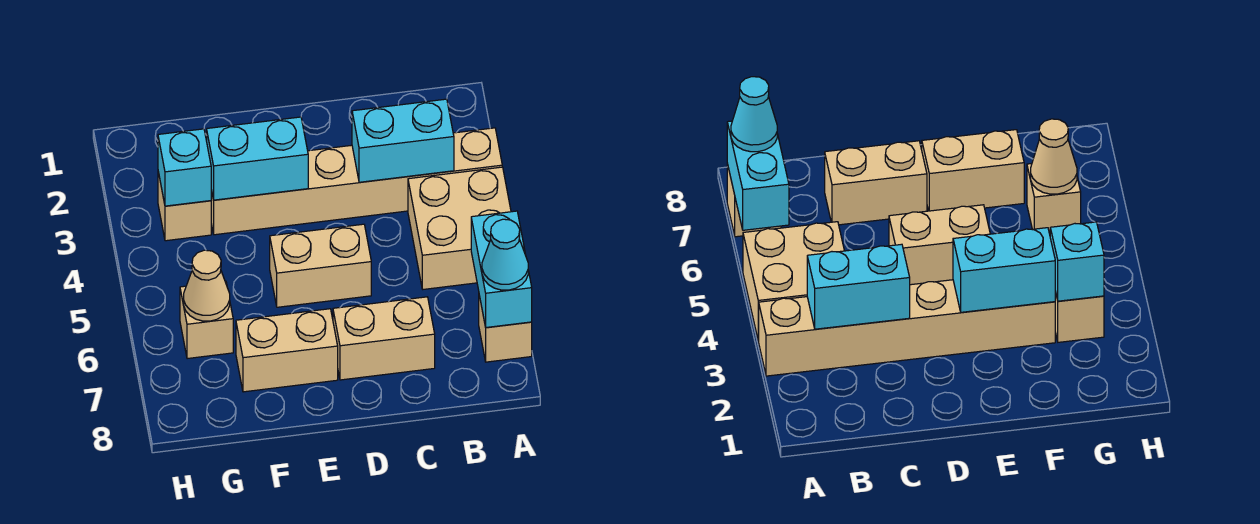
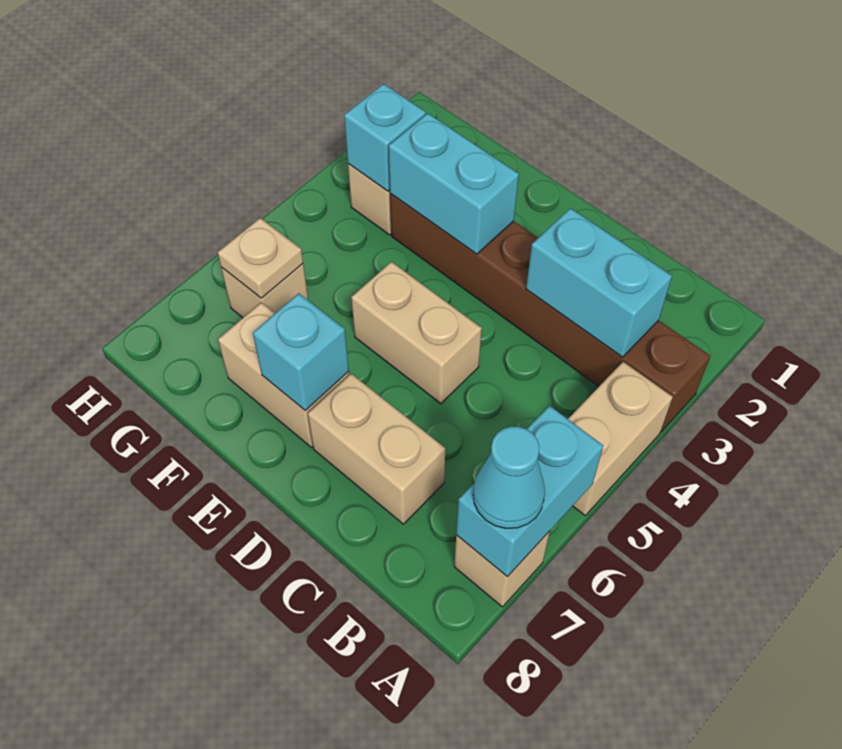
tan brick A3:F3 level 1 -> brown brick A3:F3 level 1
tan brick A4:B5 level 1 -> tan brick A4:A5 level 1
none -> cyan brick E7 level 2
tan cone G6 level 2 -> tan plate G6 level 2

